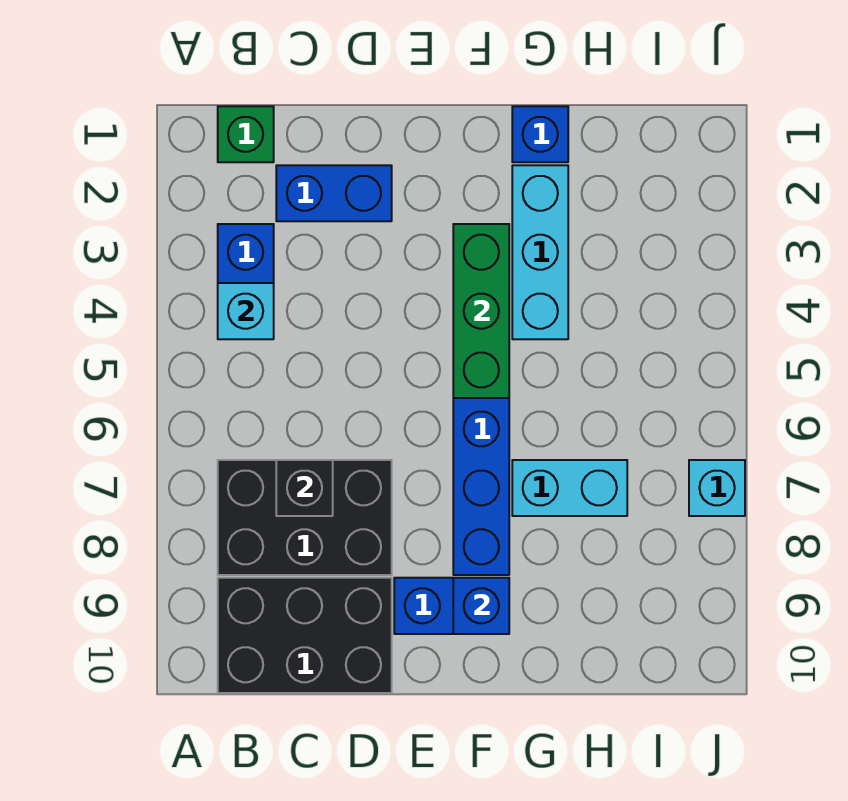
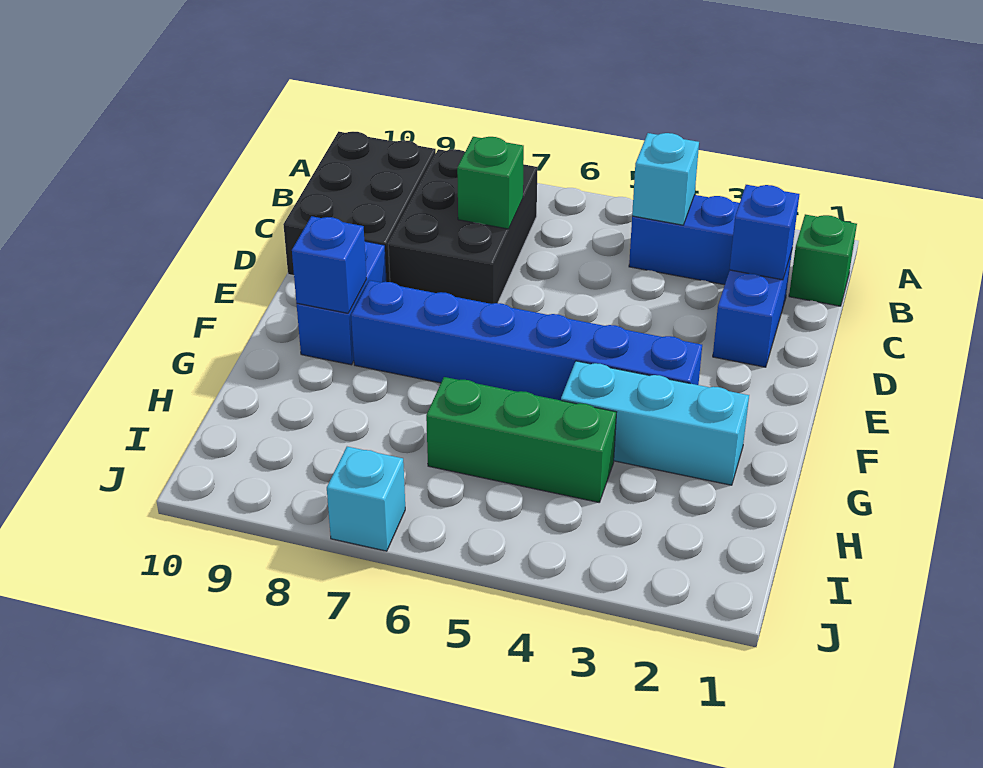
black brick C7 level 2 -> green brick C7 level 2
green brick F3:F5 level 2 -> green brick H4:H6 level 1
blue brick G1 level 1 -> blue brick C2 level 2
cyan brick G7:H7 level 1 -> none

